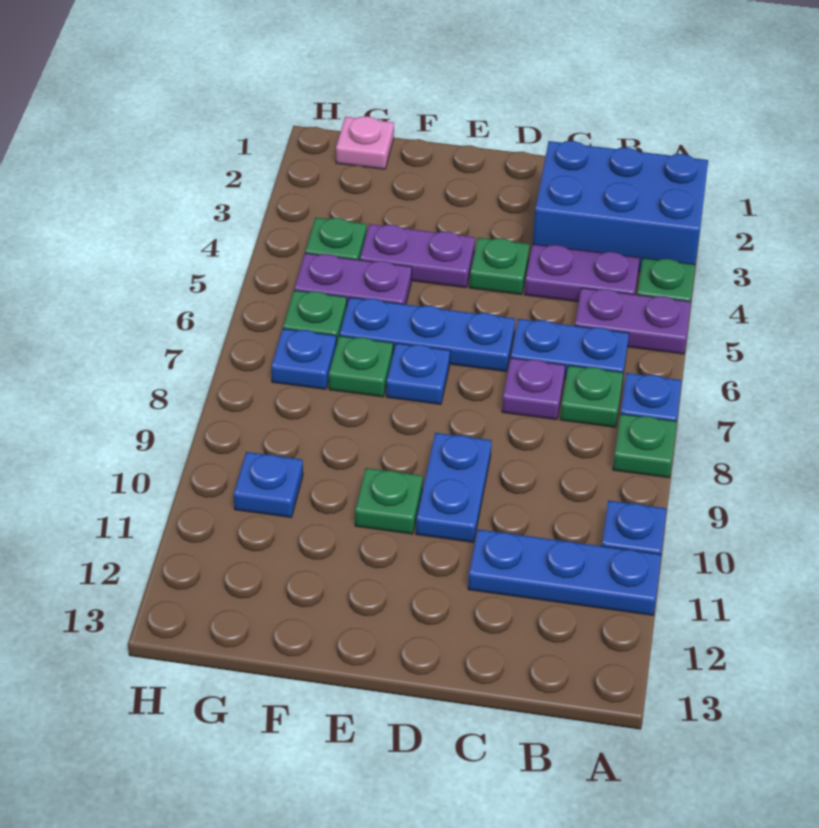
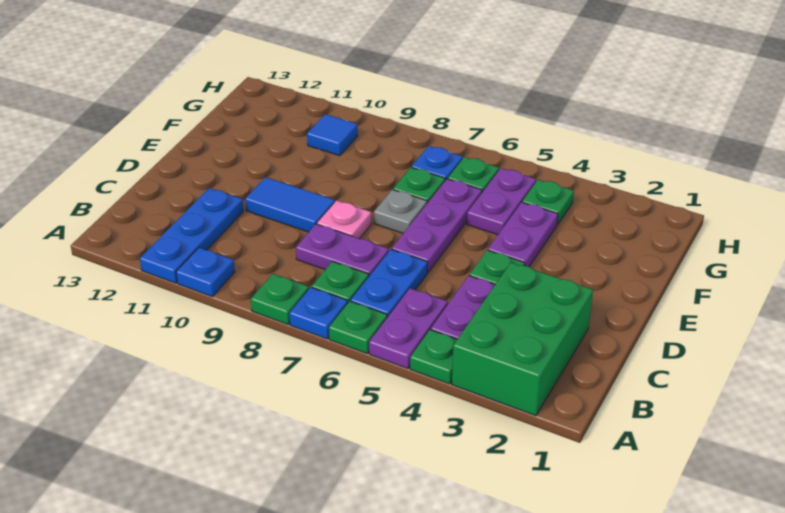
blue brick A2:C3 level 1 -> green brick A2:C3 level 1
purple plate C7 level 1 -> purple plate C7:C8 level 1
blue plate D6:F6 level 1 -> purple plate D6:F6 level 1
blue plate D9:D10 level 1 -> blue tile D9:D10 level 1
blue plate E7 level 1 -> grey plate E7 level 1
green plate E10 level 1 -> green plate A6 level 1
pink plate G1 level 1 -> pink plate D8 level 1
blue plate G10 level 1 -> blue tile G10 level 1

